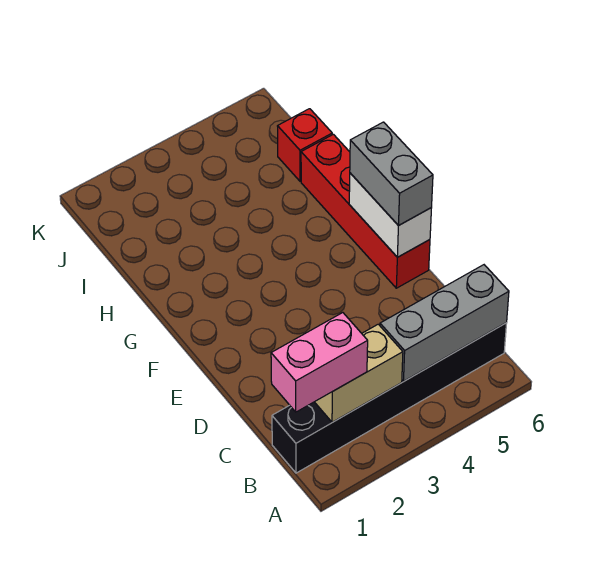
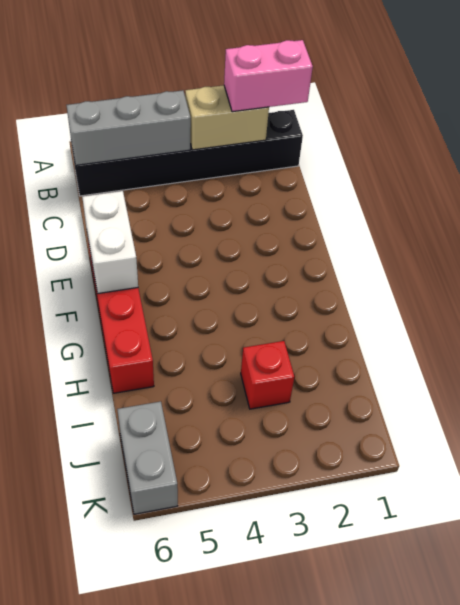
grey brick E6:F6 level 3 -> grey brick J6:K6 level 1
red brick I6 level 1 -> red brick I3 level 1

